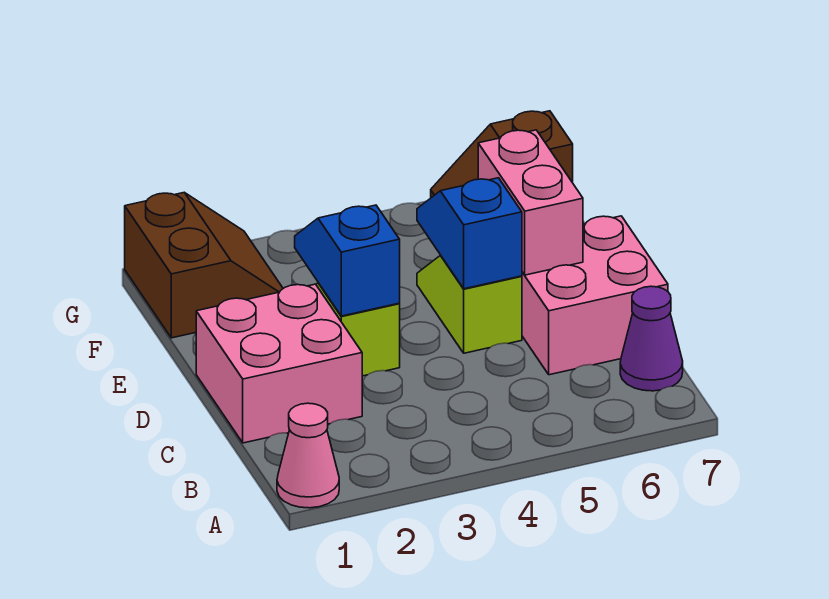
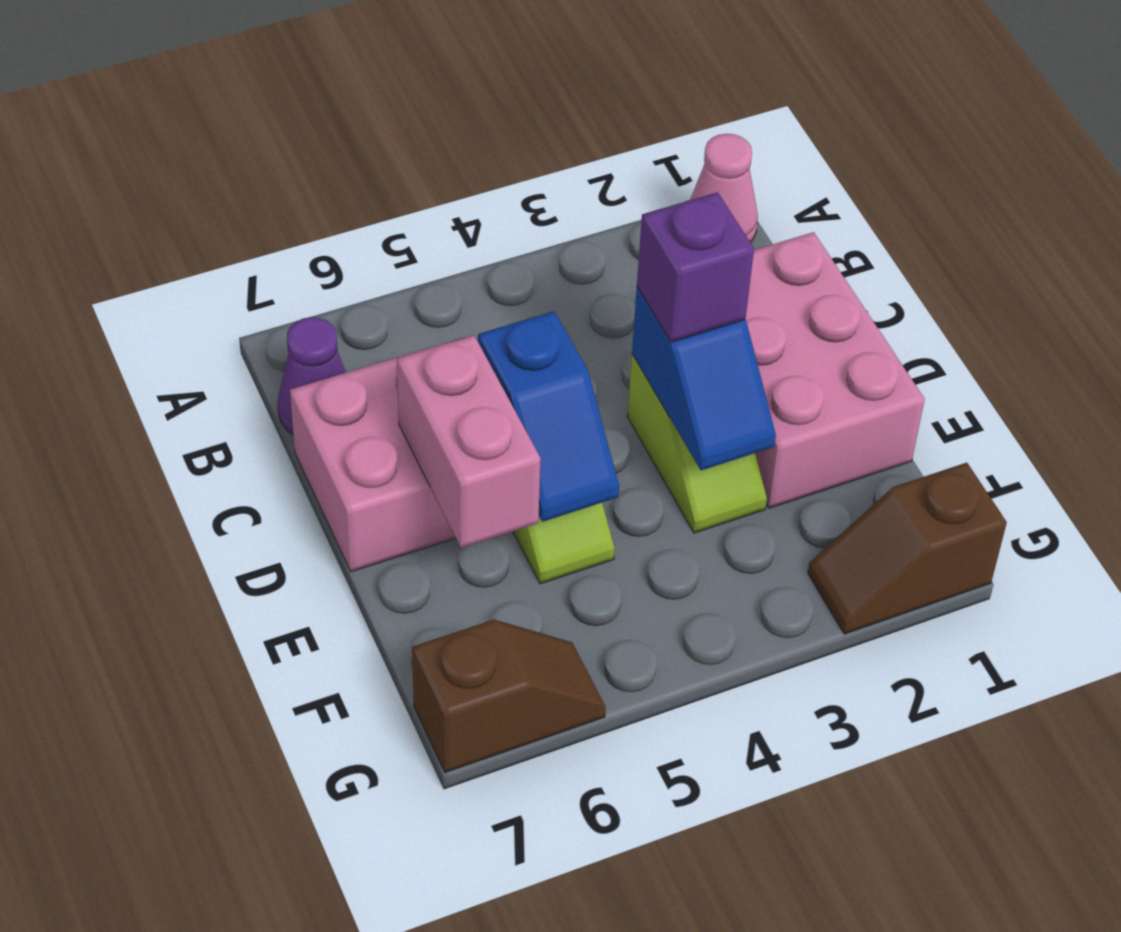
pink brick C1:D2 level 1 -> pink brick C1:E2 level 1
none -> purple brick D3 level 3
brown slope F1:G2 level 1 top 1 -> brown slope G1:G2 level 1 top 1

